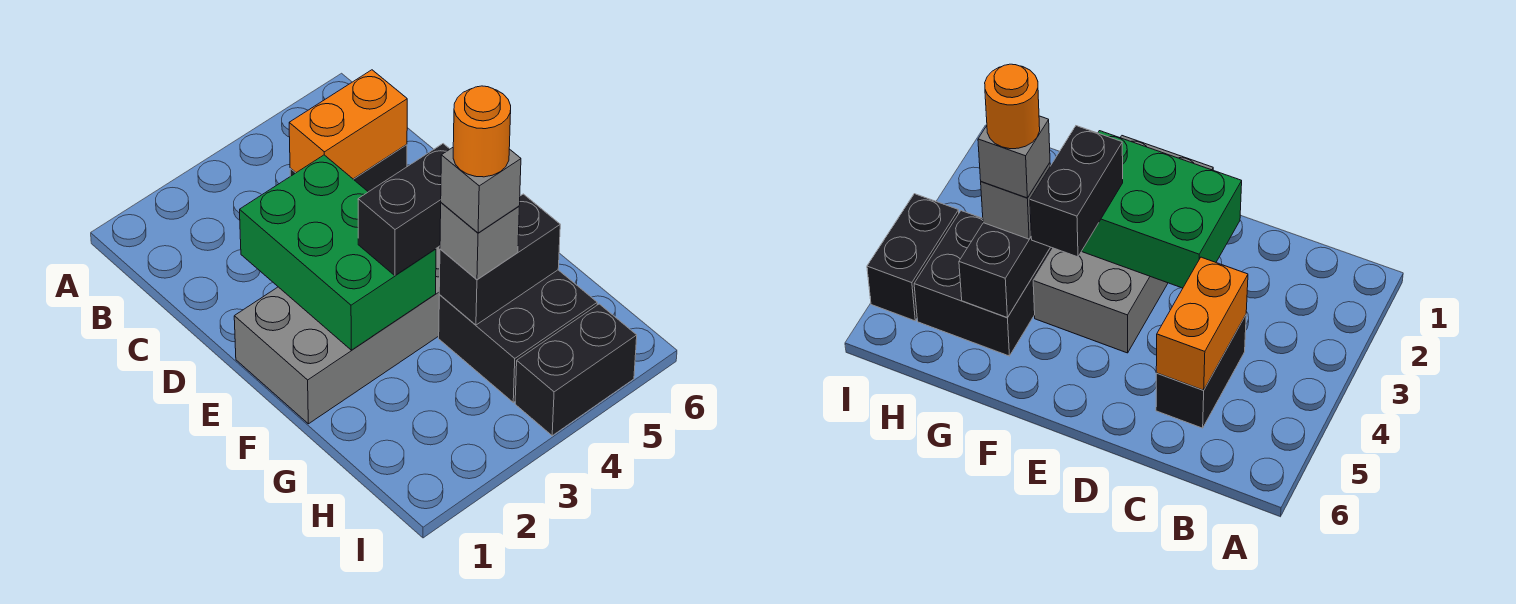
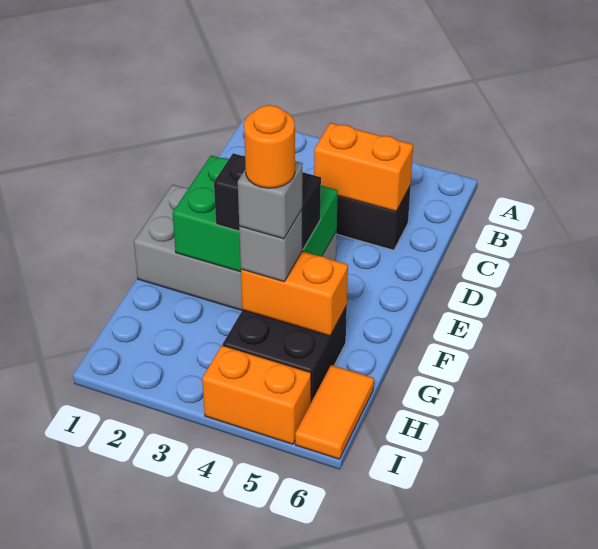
green brick D2:F3 level 2 -> green brick E2:F4 level 2
black brick G4:G5 level 2 -> orange brick G4:G5 level 2
none -> orange tile H6:I6 level 1
black brick I4:I5 level 1 -> orange brick I4:I5 level 1

